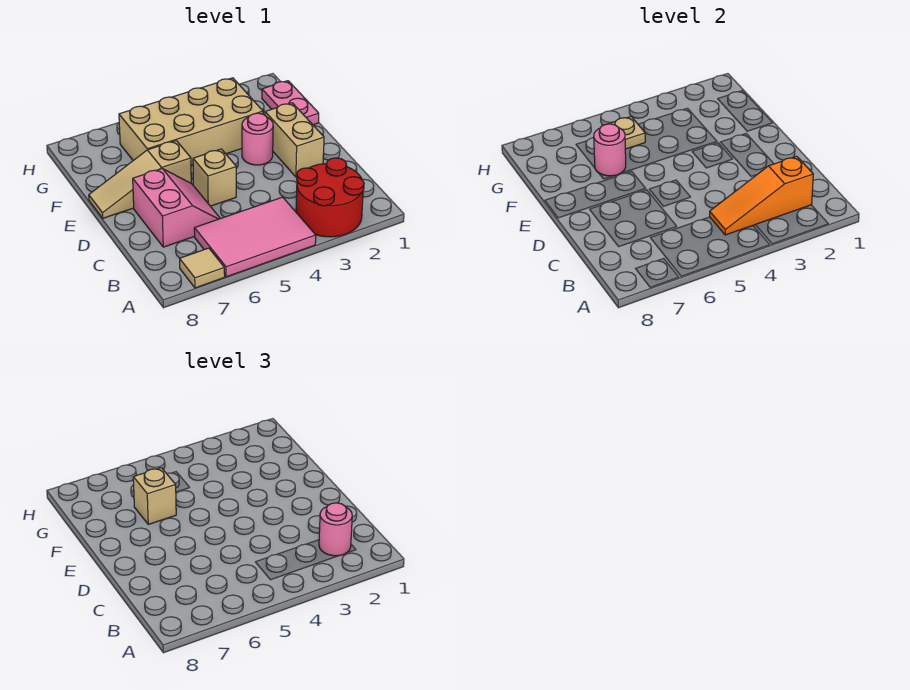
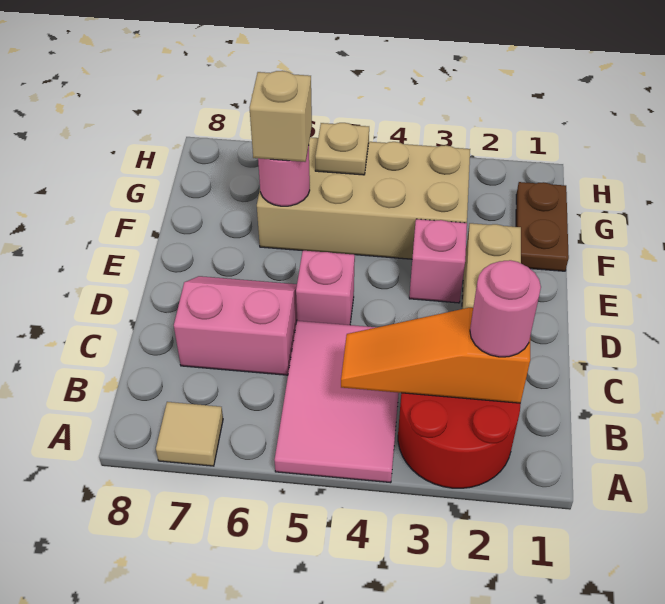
pink tile A4:B6 level 1 -> pink tile A4:C5 level 1
pink slope C6:D7 level 1 top 7 -> pink slope C6:D7 level 1 top C
tan brick D5 level 1 -> pink brick D5 level 1
pink round brick E3 level 1 -> pink brick E3 level 1
tan slope E6:E8 level 1 top 6 -> none
pink plate F1:G1 level 1 -> brown plate F1:G1 level 1

